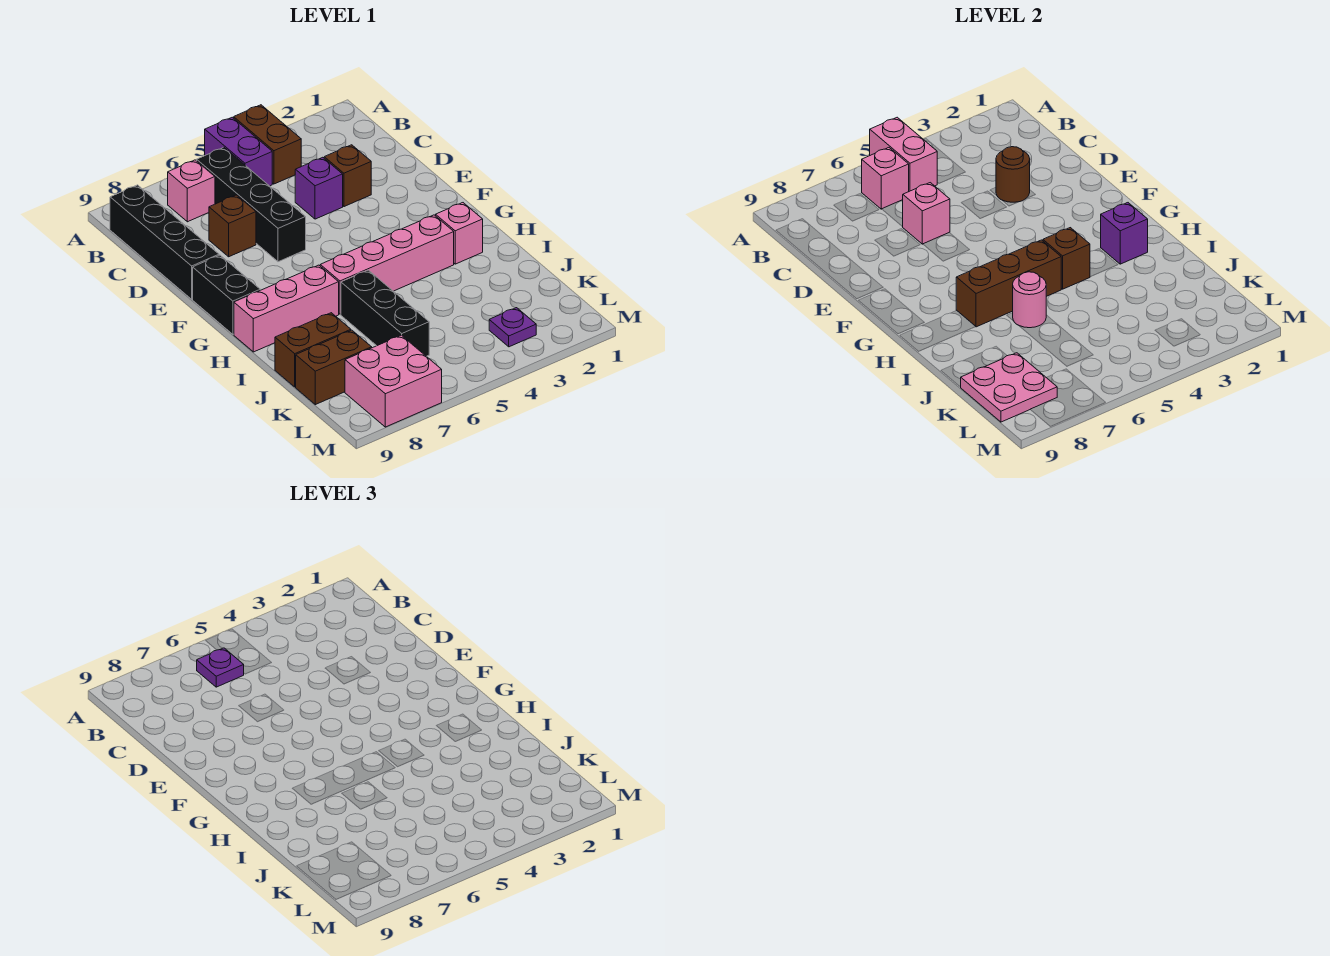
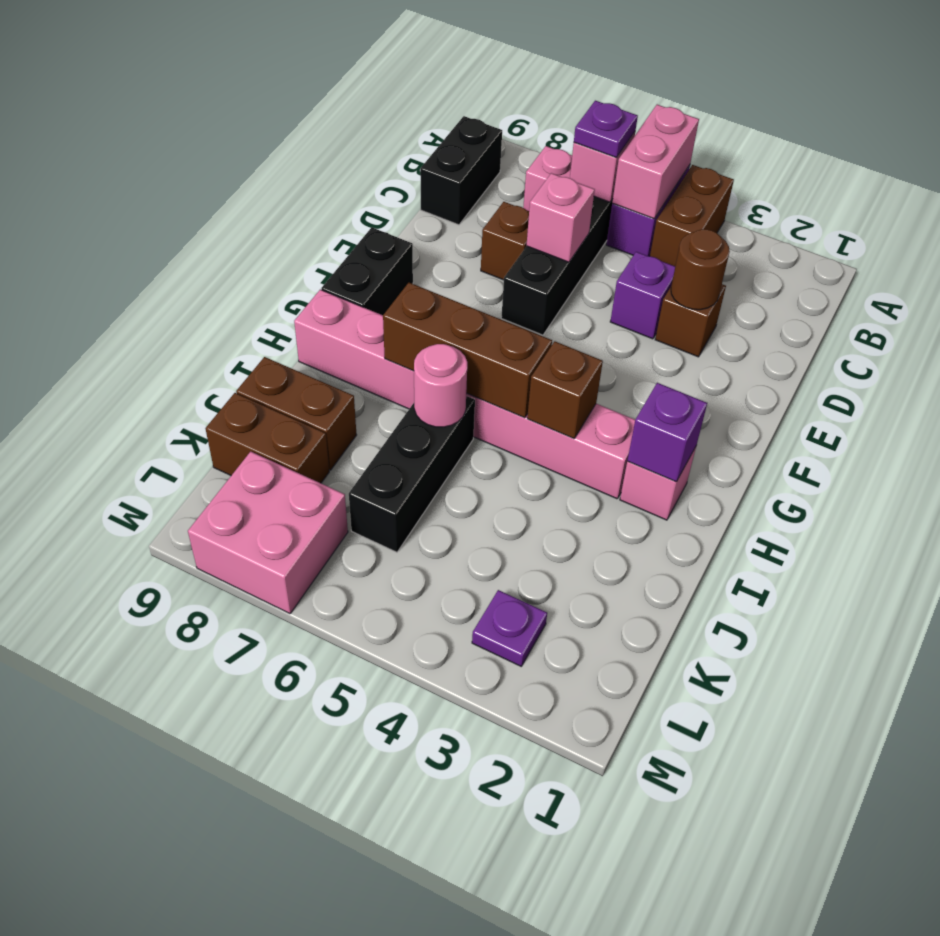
black brick B9:E9 level 1 -> black brick B9:C9 level 1
pink plate K8:L9 level 2 -> none

